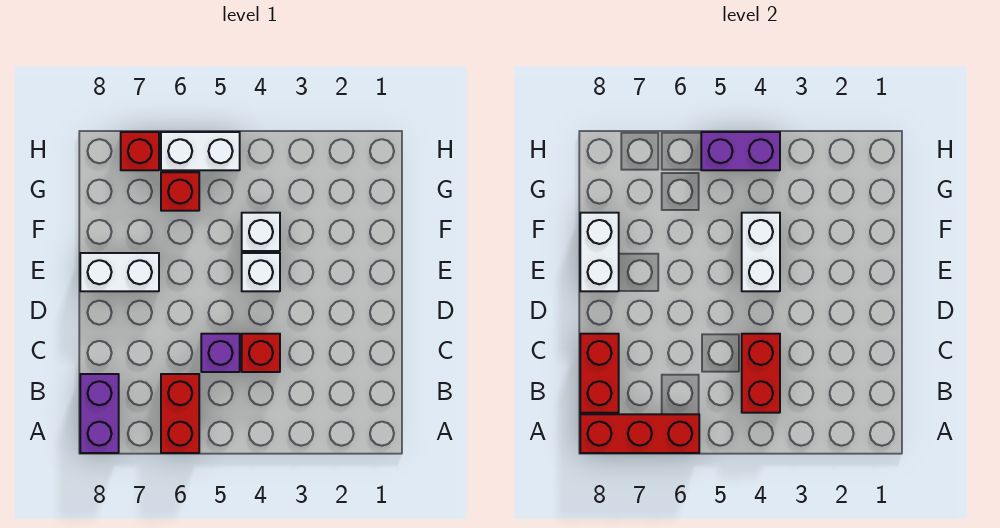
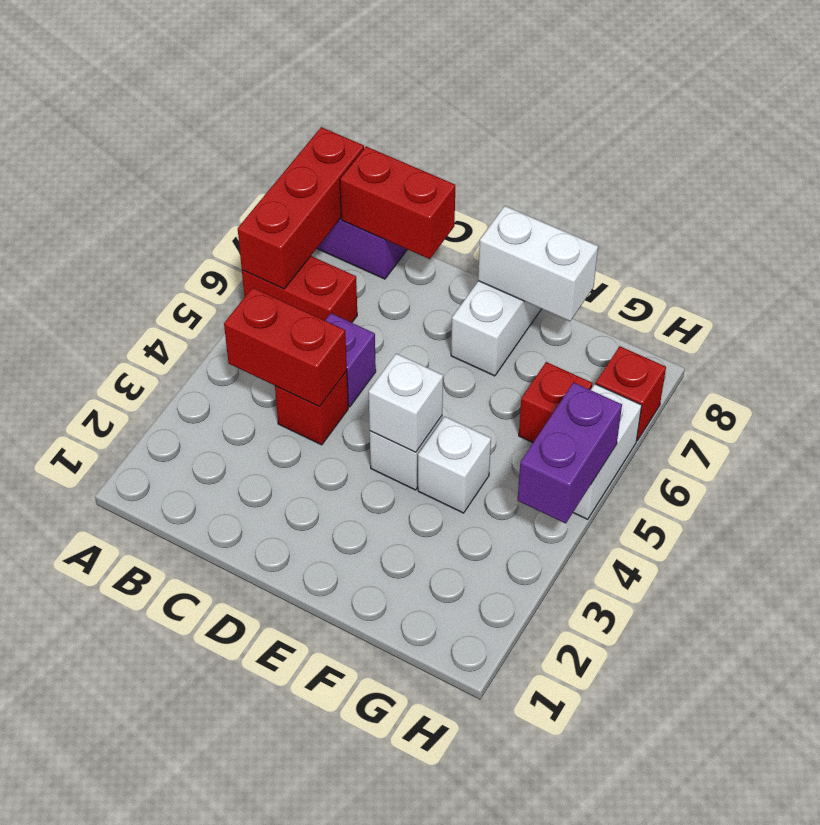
white brick E4:F4 level 2 -> white brick E4 level 2

